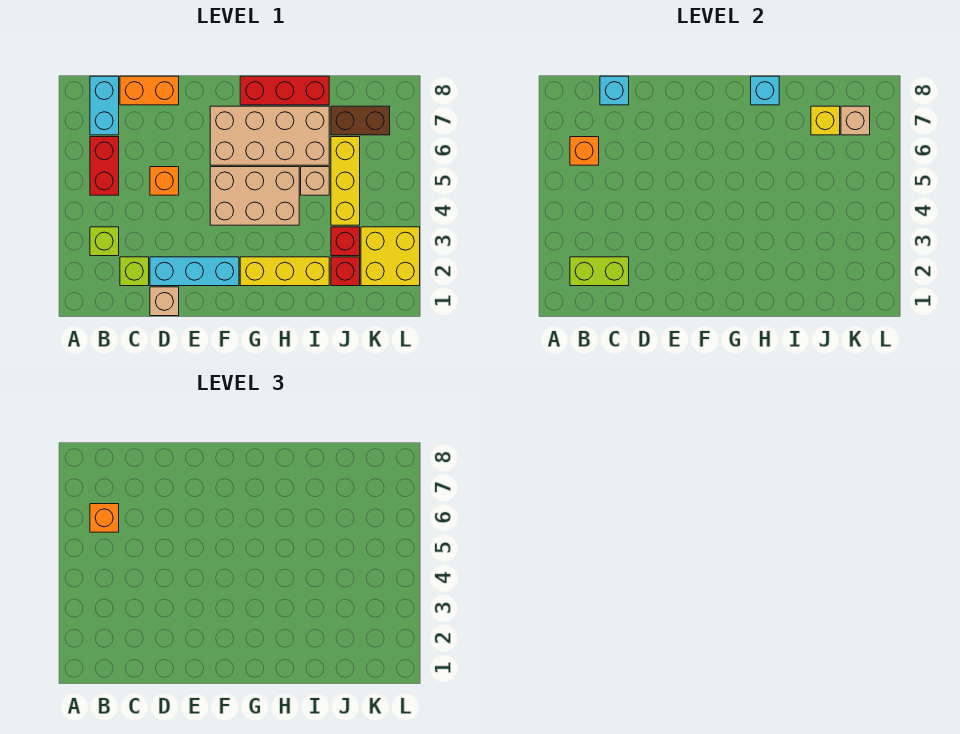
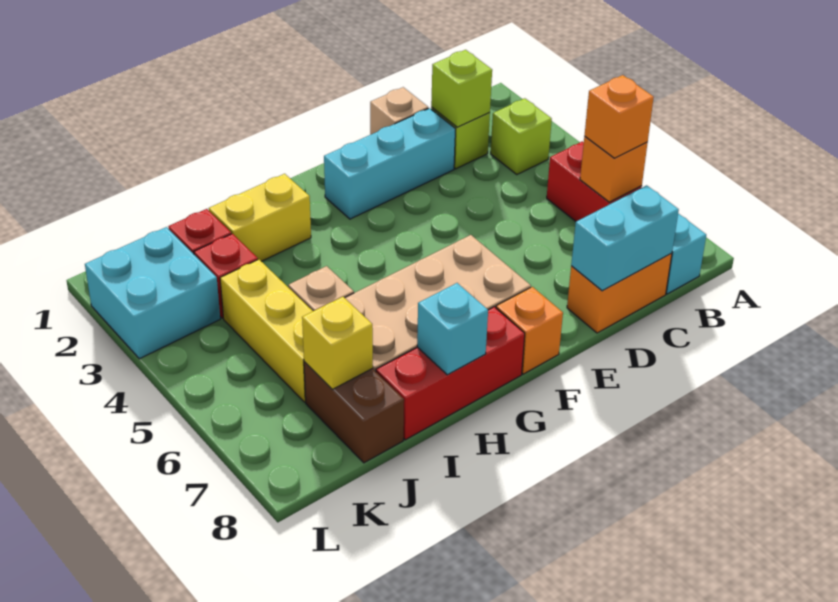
lime brick B2:C2 level 2 -> lime brick C2 level 2
cyan brick C8 level 2 -> cyan brick C8:D8 level 2
orange brick D5 level 1 -> orange brick F8 level 1
tan brick F4:H5 level 1 -> none
yellow brick G2:I2 level 1 -> yellow brick H2:I2 level 1
brown brick J7:K7 level 1 -> brown brick J7:J8 level 1
yellow brick K2:L3 level 1 -> cyan brick K2:L3 level 1
tan brick K7 level 2 -> none

